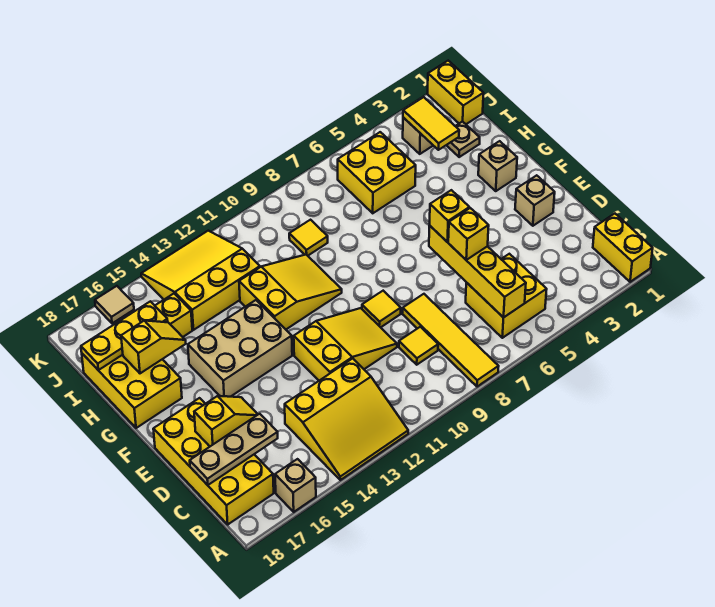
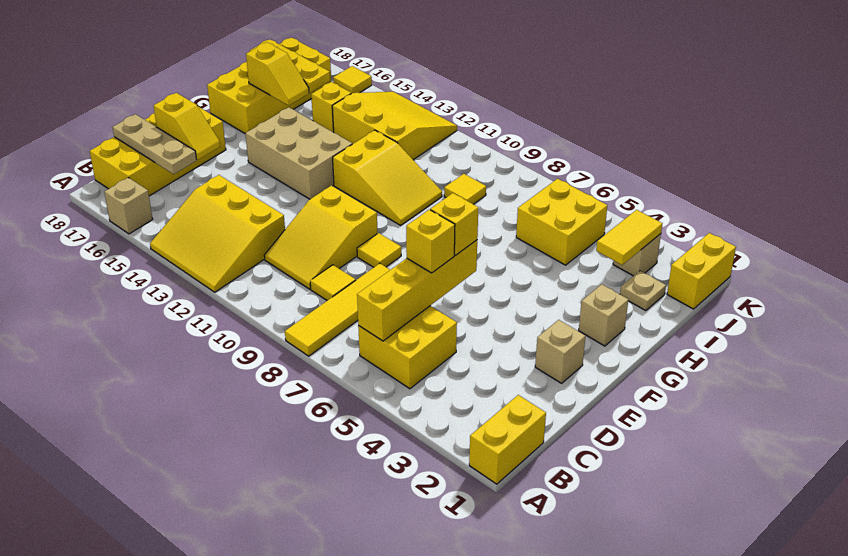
yellow slope D10:E12 level 1 top 12 -> yellow slope C10:E11 level 1 top E
yellow brick G17:I18 level 1 -> yellow brick G17:J18 level 1
tan tile K16 level 1 -> yellow tile K16 level 1

